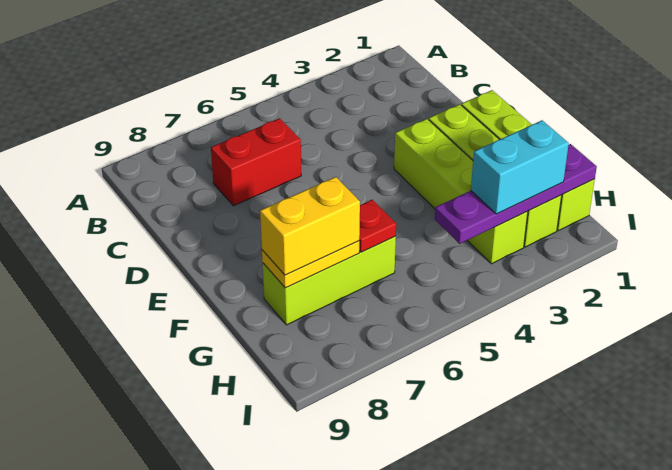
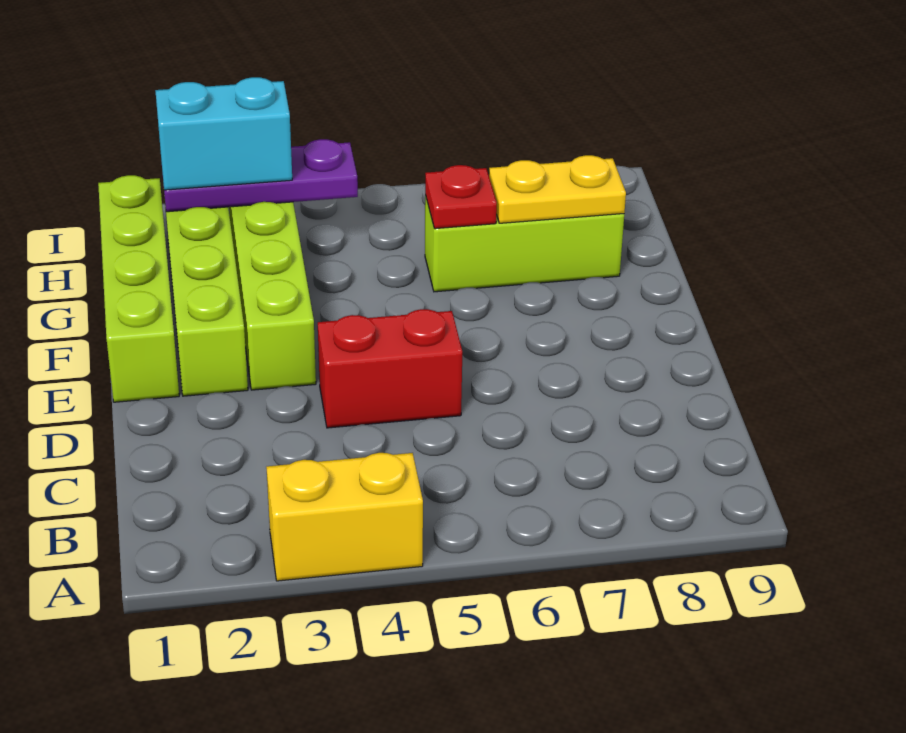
red brick C6:C7 level 1 -> red brick D4:D5 level 1
yellow brick G7:G8 level 3 -> yellow brick A3:A4 level 1
purple plate H1:H4 level 2 -> purple plate H2:H4 level 2

